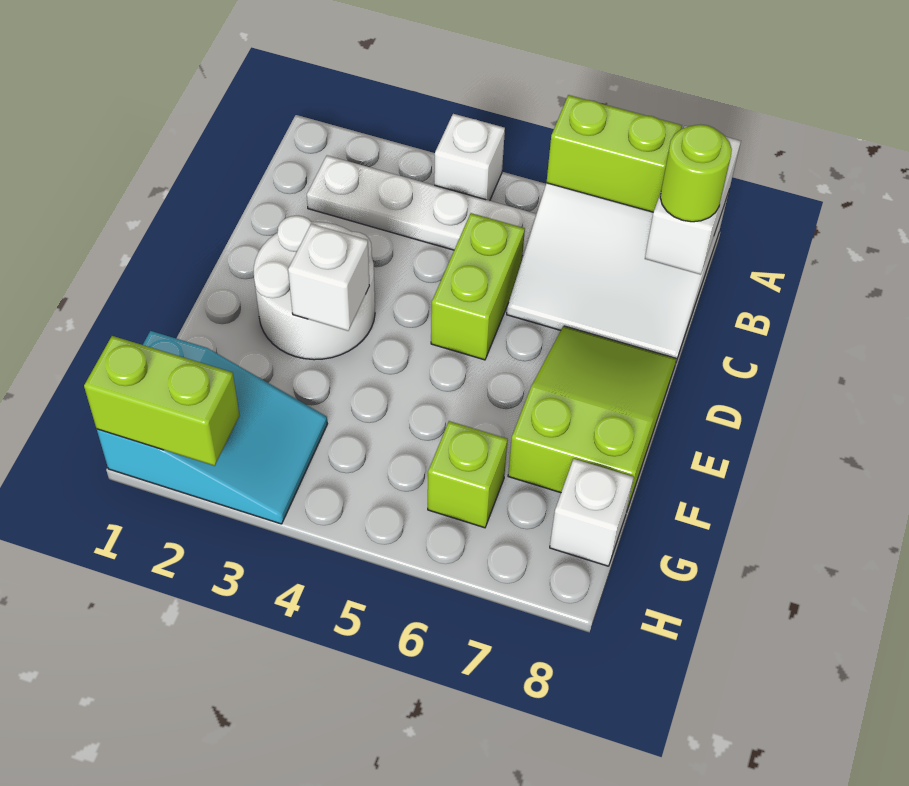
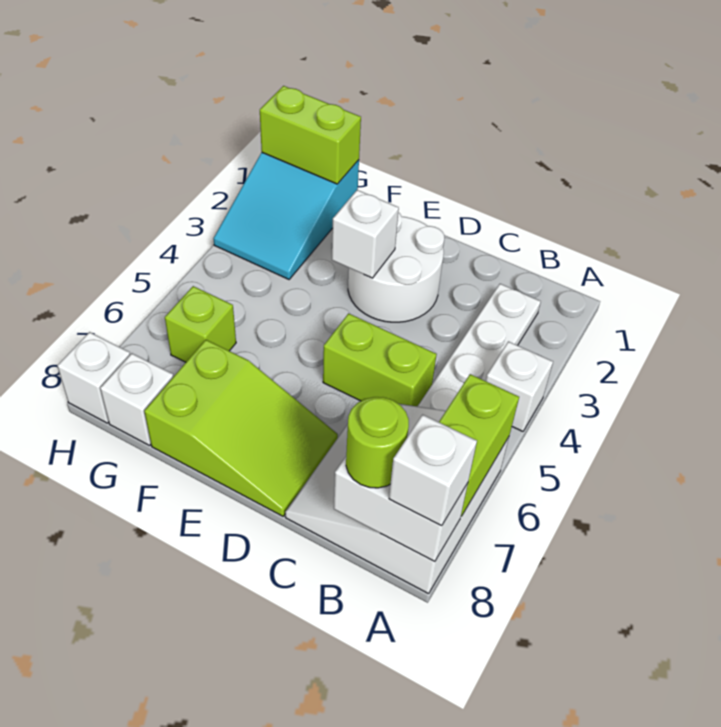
none -> white brick A8 level 3
lime brick H1:H2 level 2 -> lime brick G1:H1 level 2
none -> white brick H8 level 1

